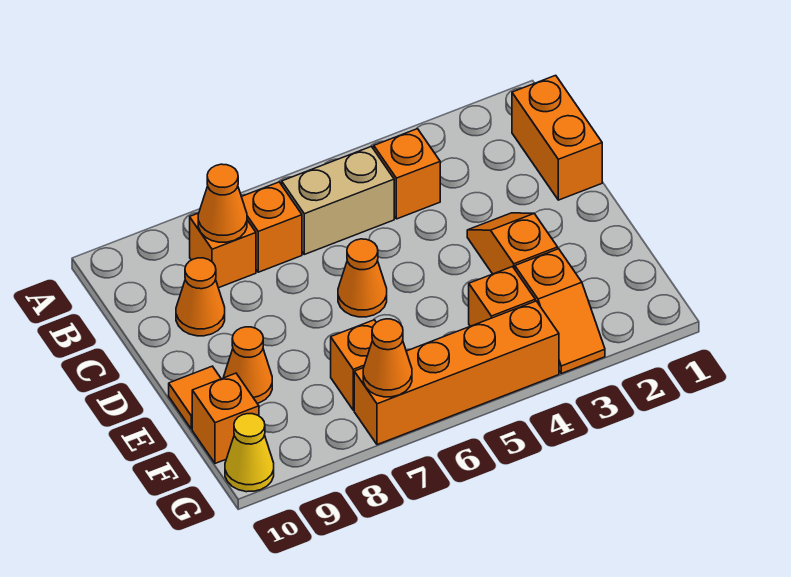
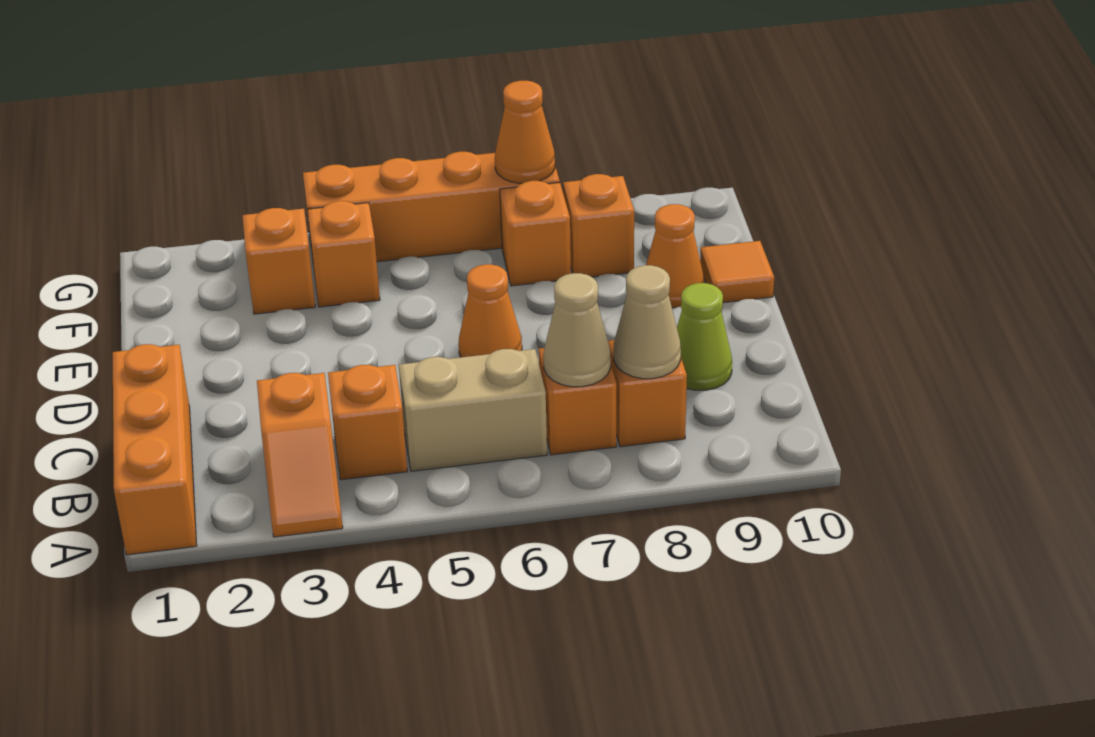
orange brick B1:C1 level 1 -> orange brick A1:C1 level 1
none -> tan cone B7 level 2
orange cone B8 level 2 -> tan cone B8 level 2
orange cone C9 level 1 -> lime cone C9 level 1
orange slope D3:E3 level 1 top E -> orange slope A3:B3 level 1 top B
orange brick F10 level 1 -> orange brick F8 level 1
yellow cone G10 level 1 -> none

